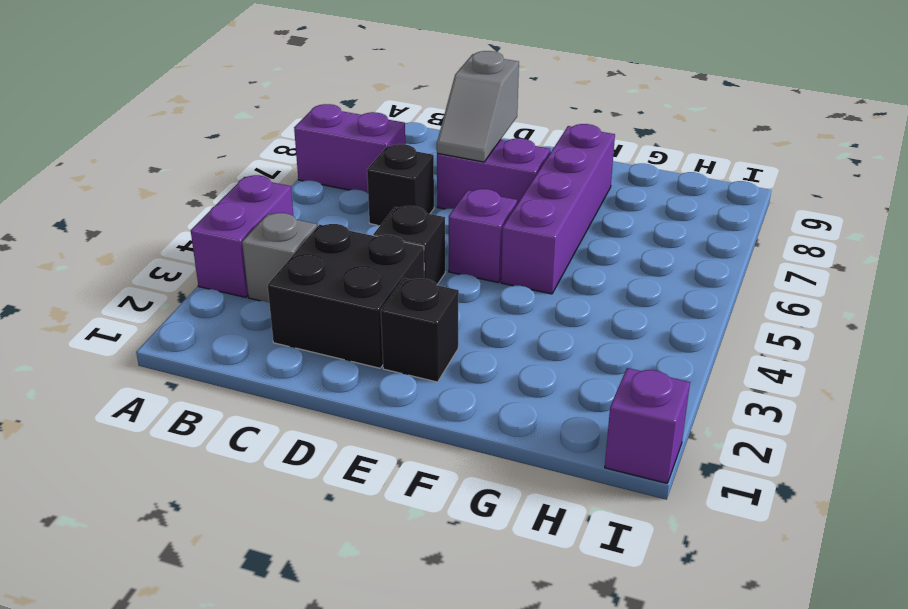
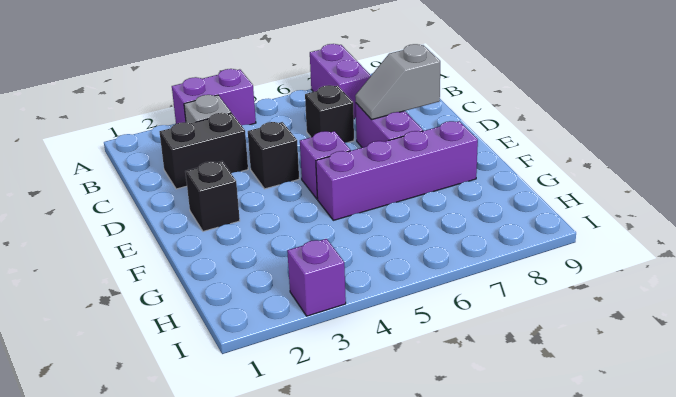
black brick C2:D3 level 1 -> black brick C2:C3 level 1
purple brick I1 level 1 -> purple brick I3 level 1

